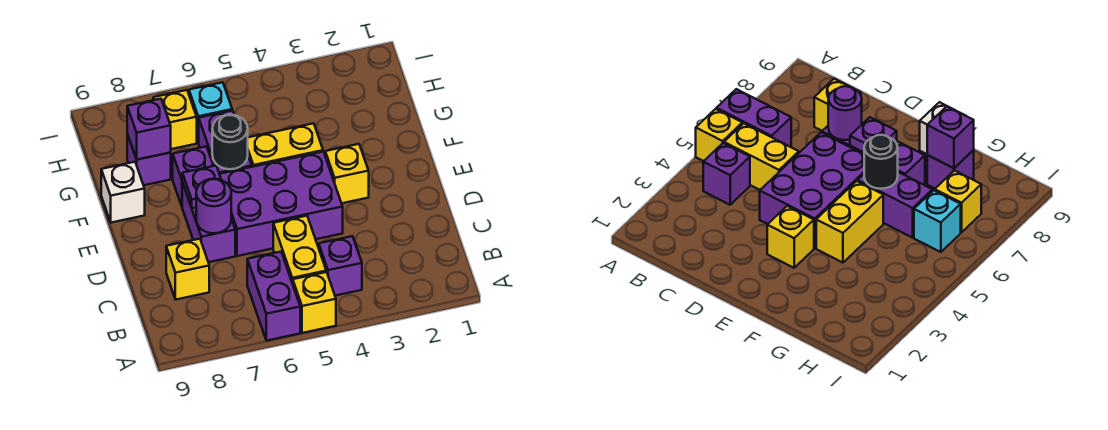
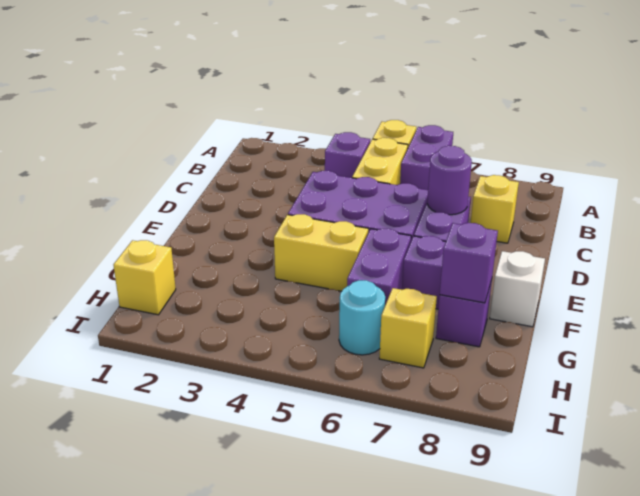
yellow brick E3 level 1 -> yellow brick H1 level 1
purple plate E7 level 2 -> none
black round brick F6 level 2 -> none
cyan brick H6 level 1 -> cyan round brick H6 level 1

